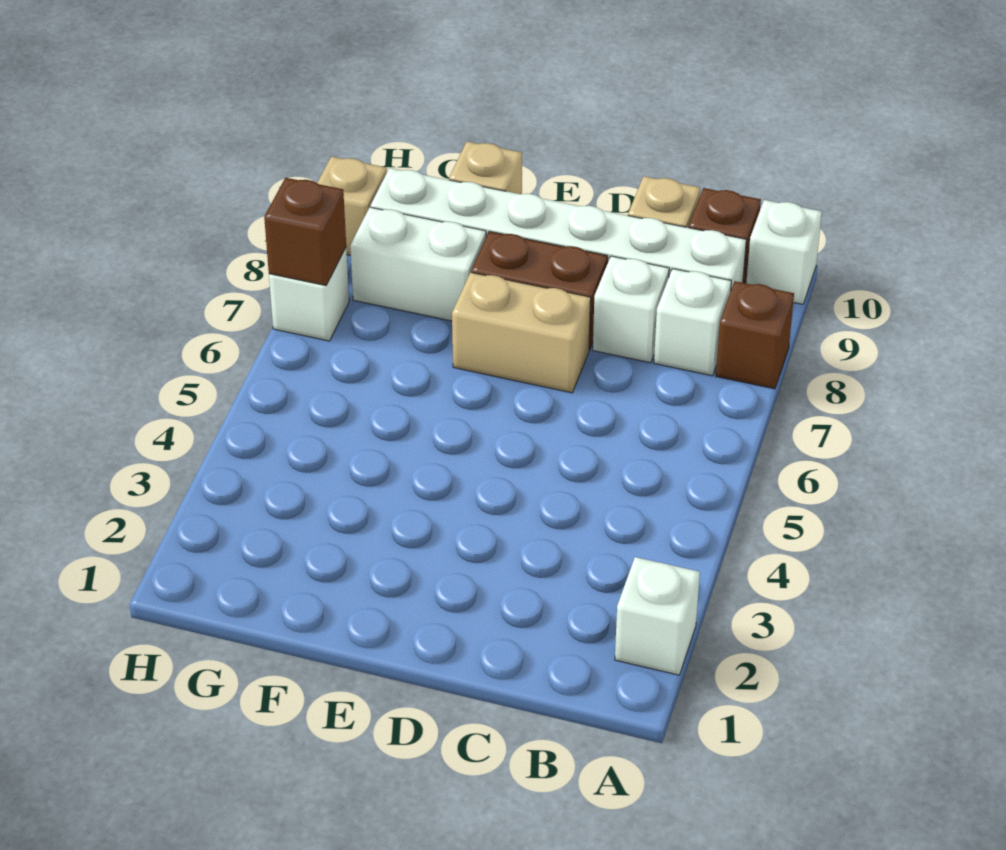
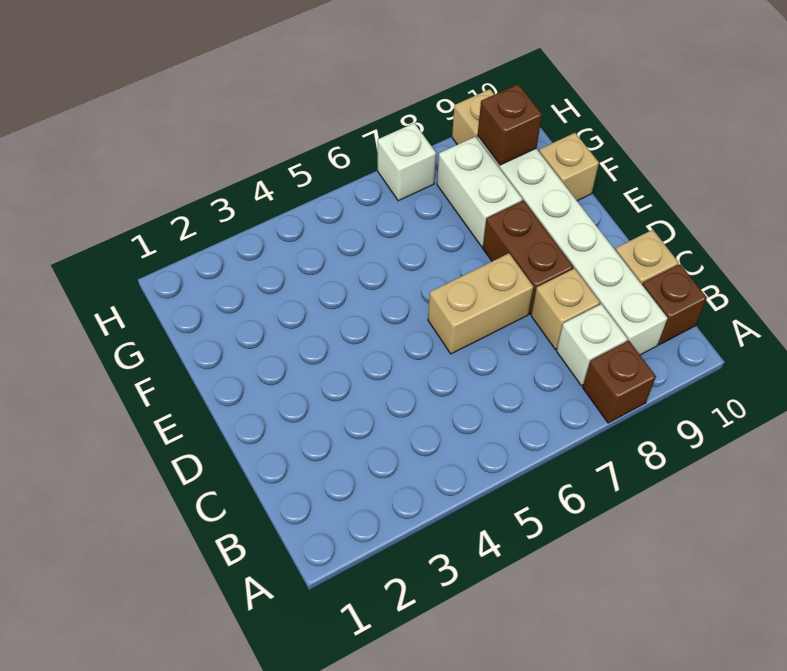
white brick A2 level 1 -> none
white brick A10 level 1 -> none
white brick C8 level 1 -> tan brick C8 level 1
tan brick D7:E7 level 1 -> tan brick D6:D7 level 1
brown brick H7 level 2 -> brown brick G9 level 2

